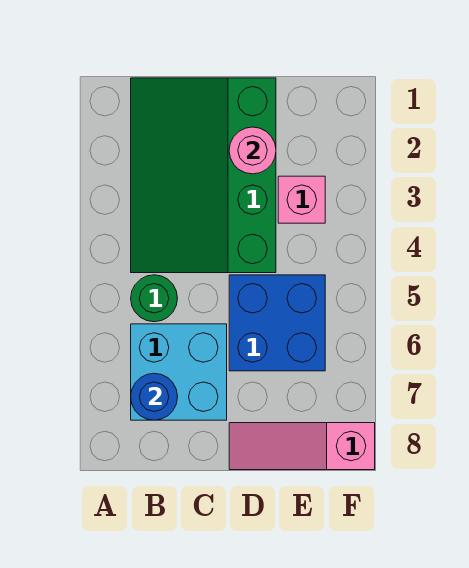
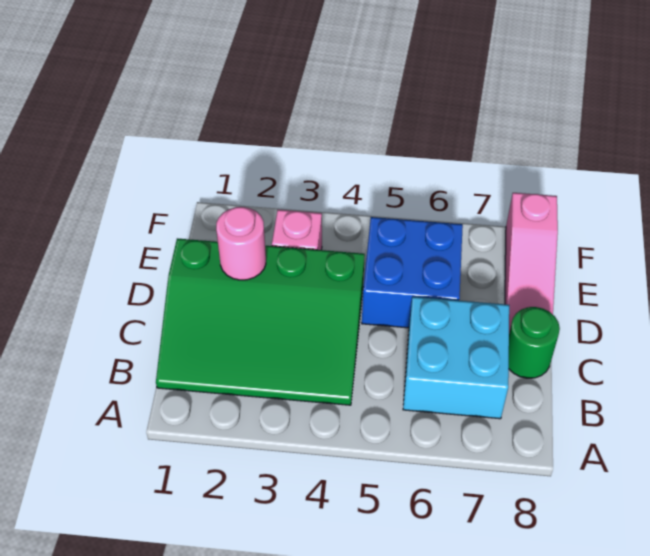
green round brick B5 level 1 -> green round brick C8 level 1
blue round brick B7 level 2 -> none

